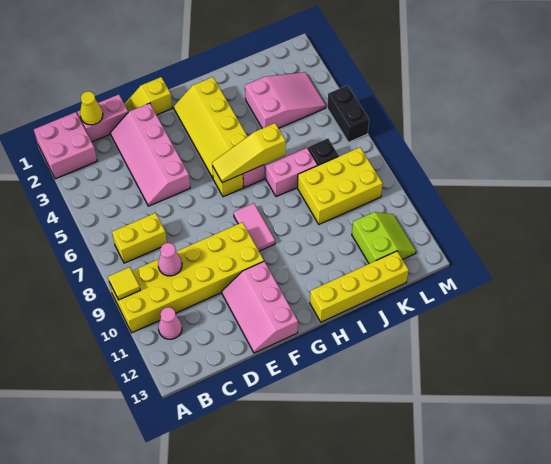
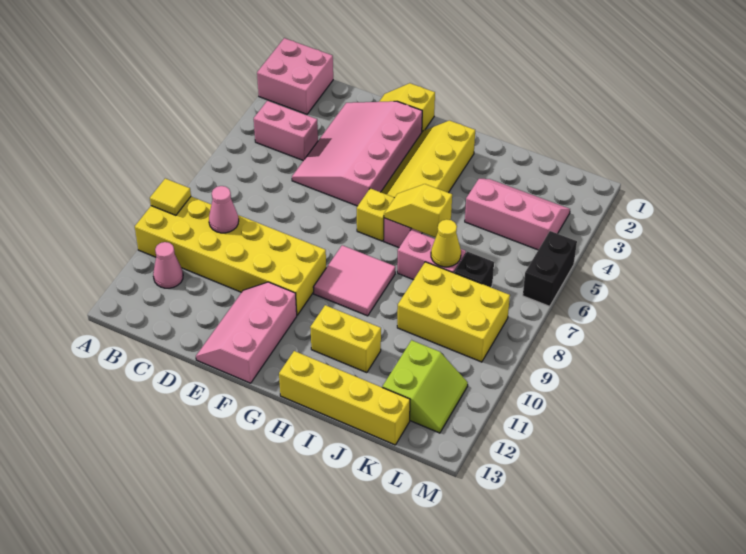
yellow brick B7:C7 level 1 -> yellow brick H11:I11 level 1
pink brick C1:D1 level 1 -> pink brick B4:C4 level 1
yellow cone C1 level 2 -> yellow cone J7 level 2
pink slope D2:E5 level 1 top E -> pink slope D2:F5 level 1 top F
yellow slope G6:I6 level 2 top I -> yellow slope H6:I6 level 2 top I
pink tile G8:G9 level 1 -> pink tile G8:H9 level 1
pink slope J3:L4 level 1 top J -> pink slope J3:L4 level 1 top 4

